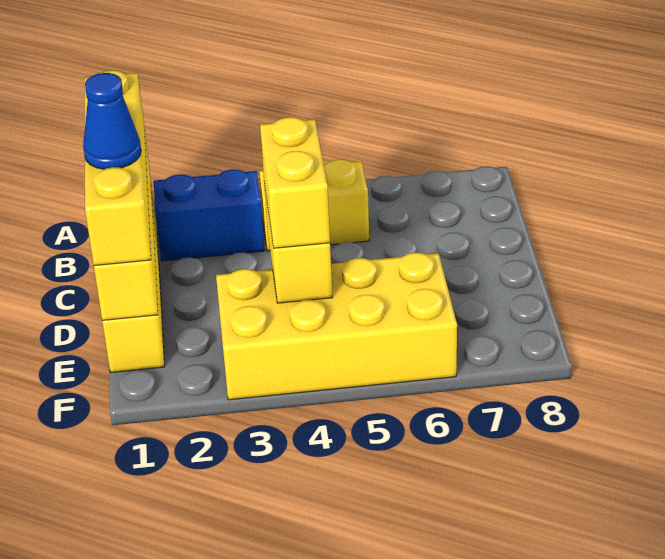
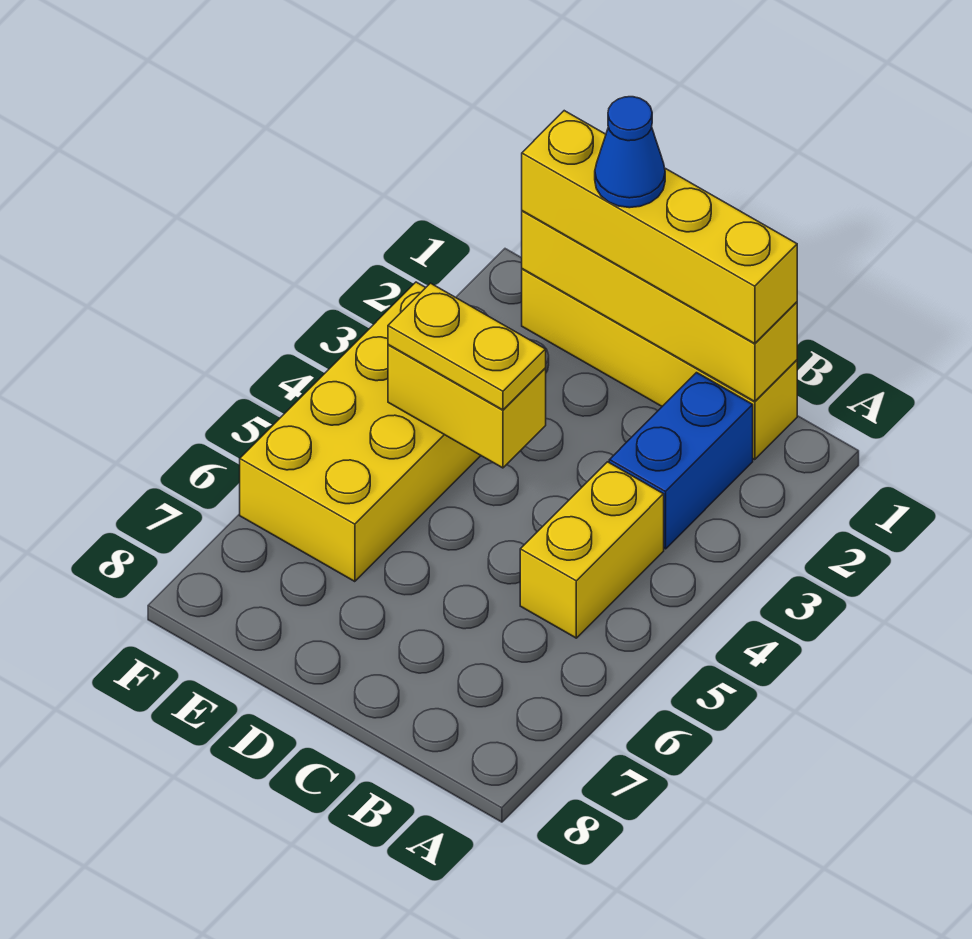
yellow brick D4:E4 level 3 -> yellow plate D4:E4 level 3

